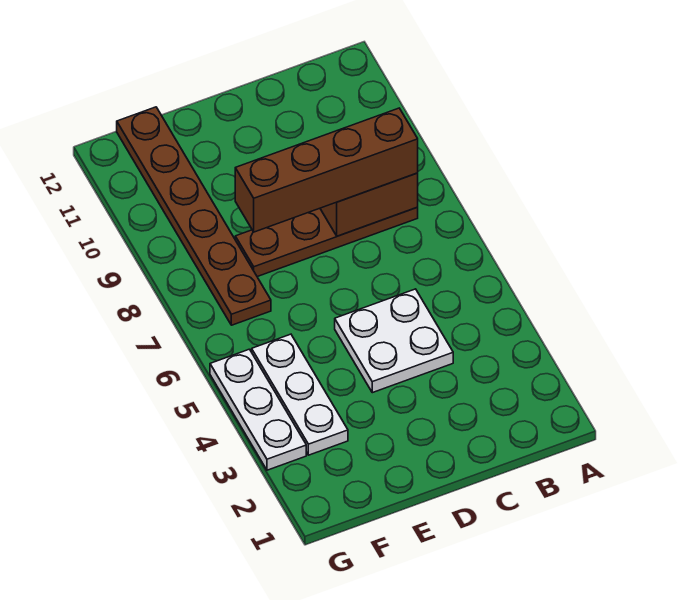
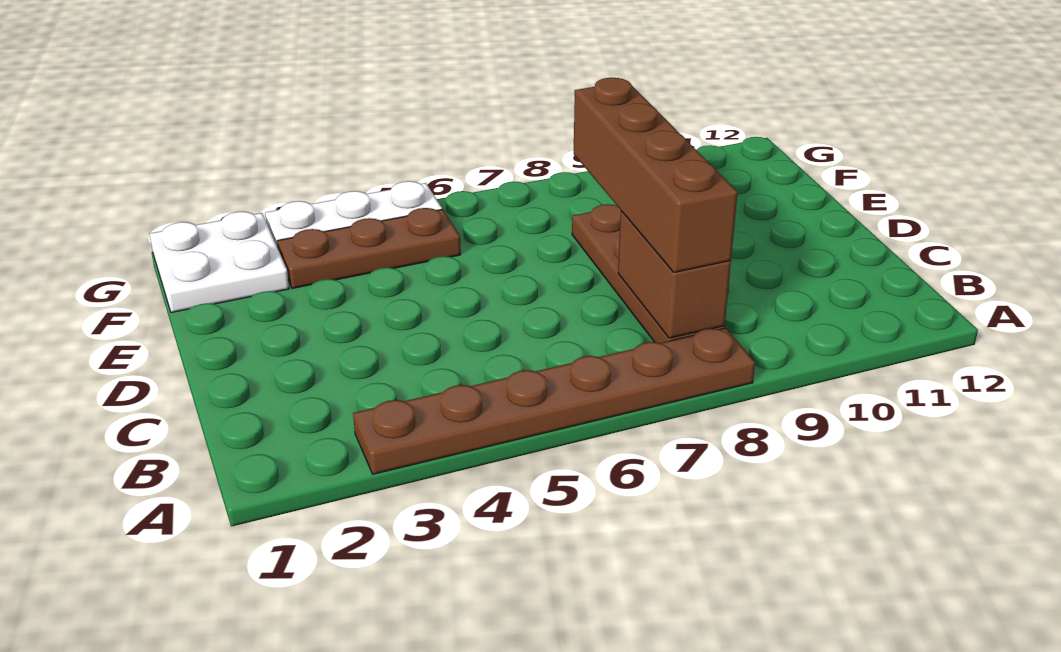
white plate C4:D5 level 1 -> white plate F1:G2 level 1
white plate F3:F5 level 1 -> brown plate F3:F5 level 1
brown plate F7:F12 level 1 -> brown plate A3:A8 level 1

